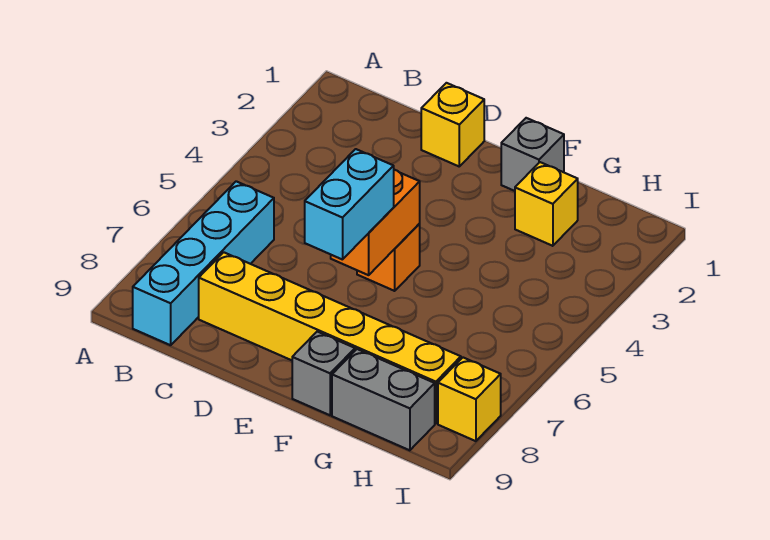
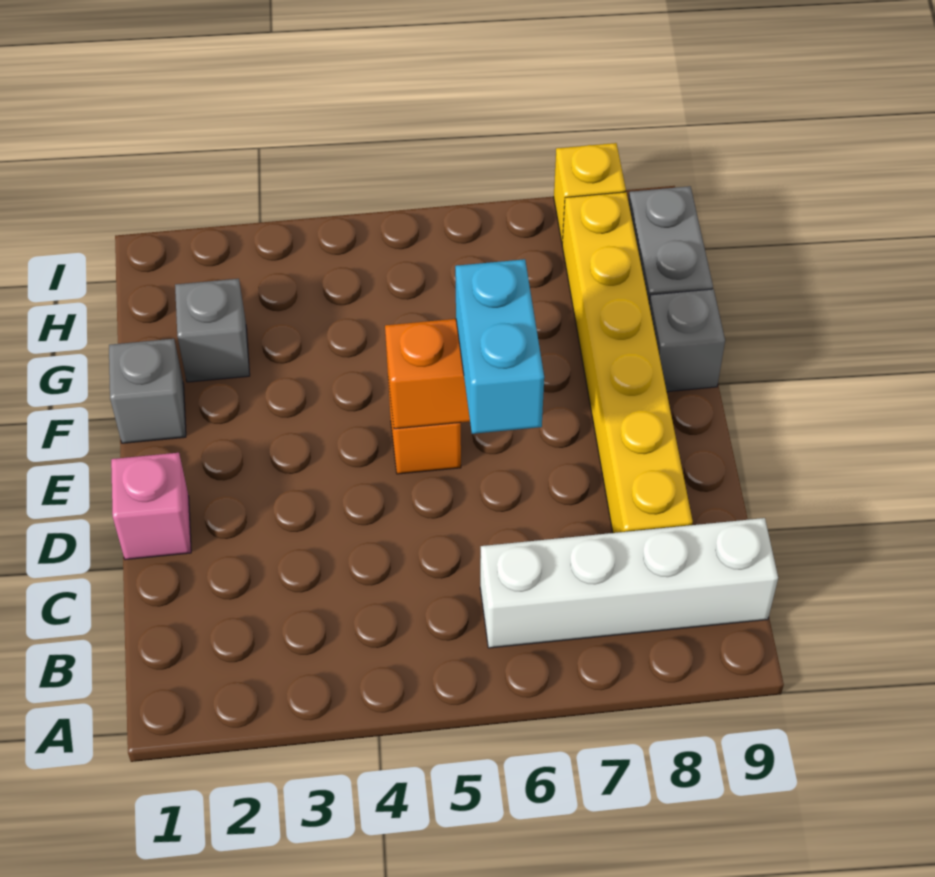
cyan brick B6:B9 level 1 -> white brick B6:B9 level 1
yellow brick D1 level 1 -> pink brick D1 level 1
cyan brick E6:E7 level 3 -> cyan brick D6:E6 level 3
yellow brick G2 level 1 -> grey brick G2 level 1

